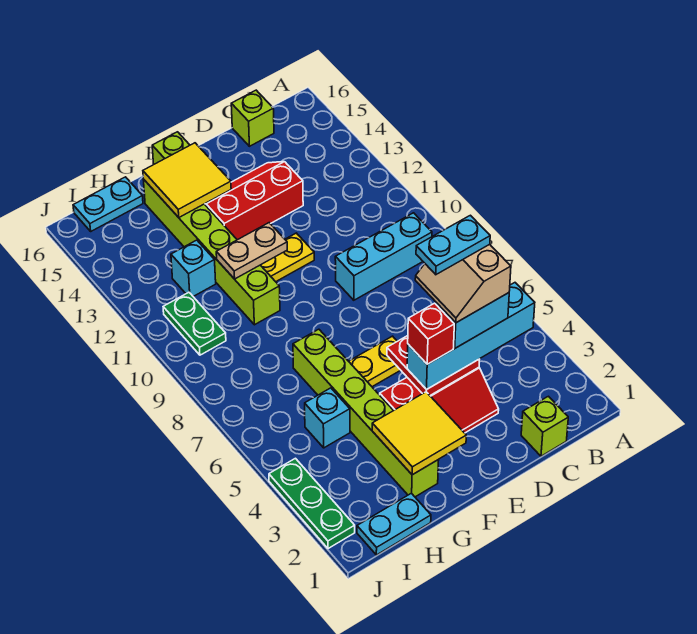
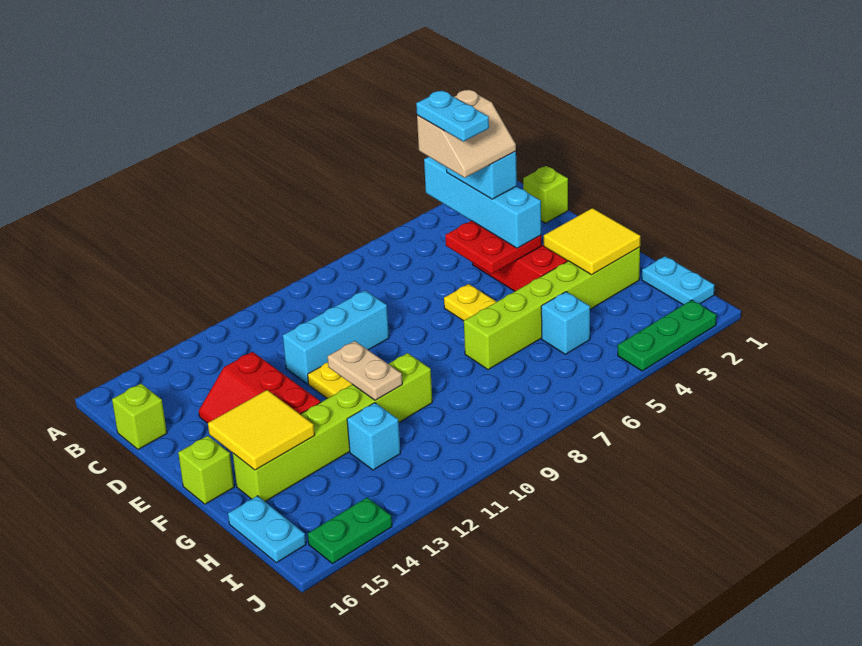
cyan brick B9:D9 level 1 -> cyan brick D9:D11 level 1
red brick E4 level 4 -> none
green plate I10:I11 level 1 -> green plate J14:J15 level 1

